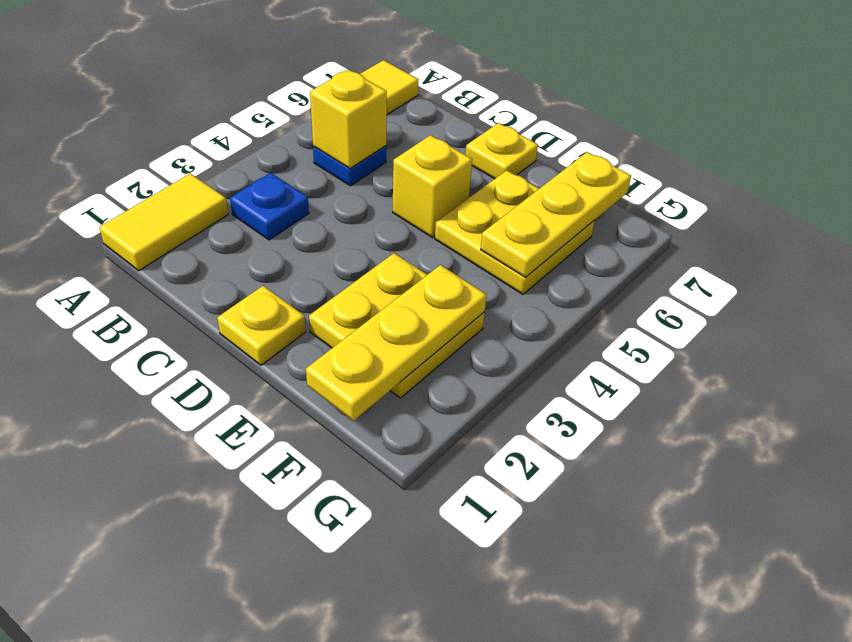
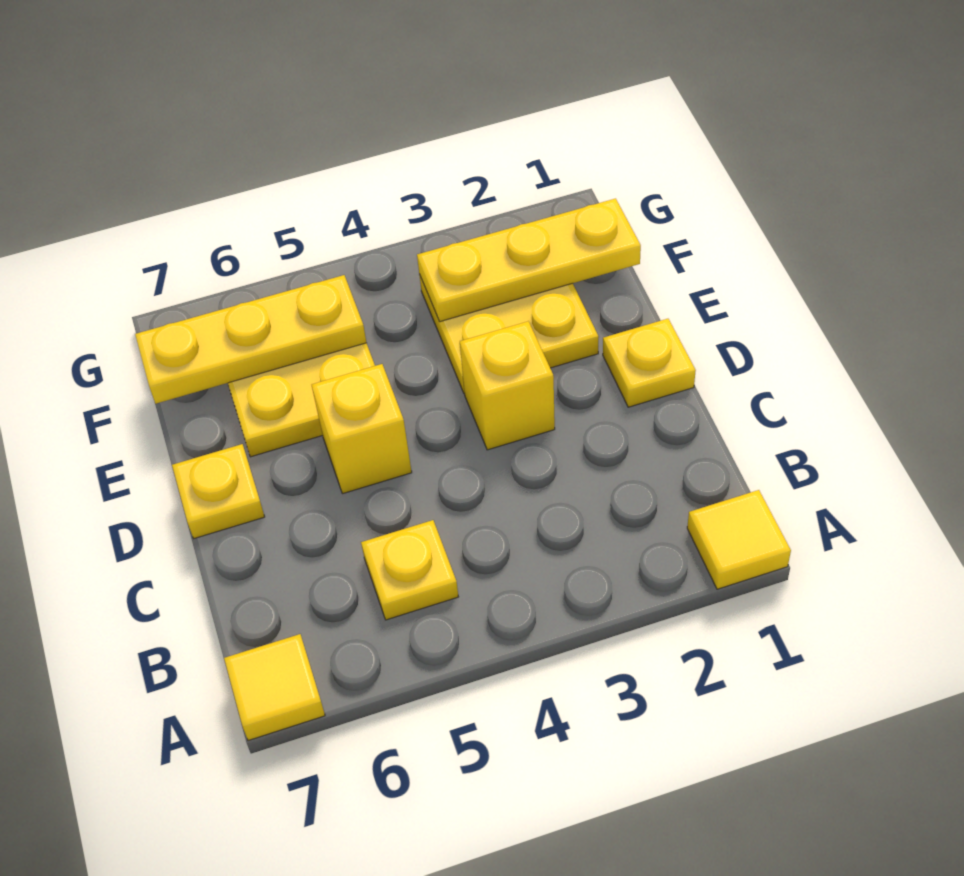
yellow tile A1:A2 level 1 -> yellow tile A1 level 1
blue plate B3 level 1 -> none
blue plate B5 level 1 -> yellow plate B5 level 1
yellow brick B5 level 2 -> yellow brick D3 level 1

